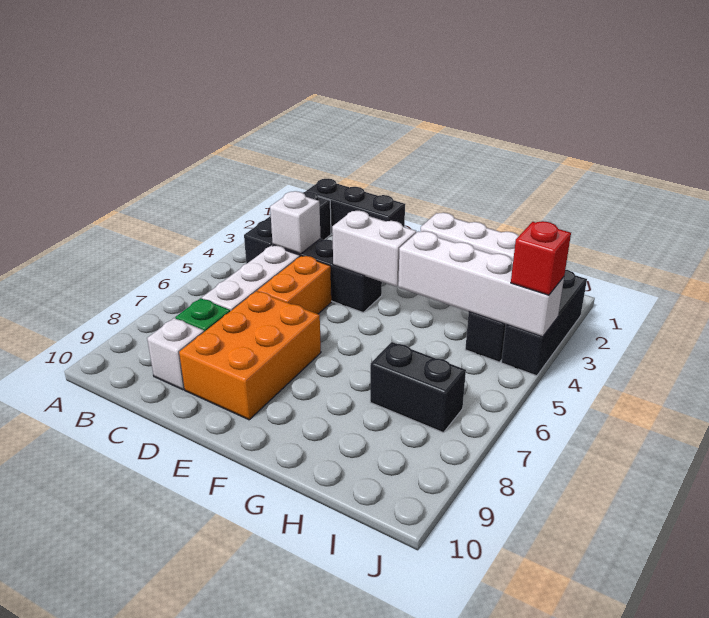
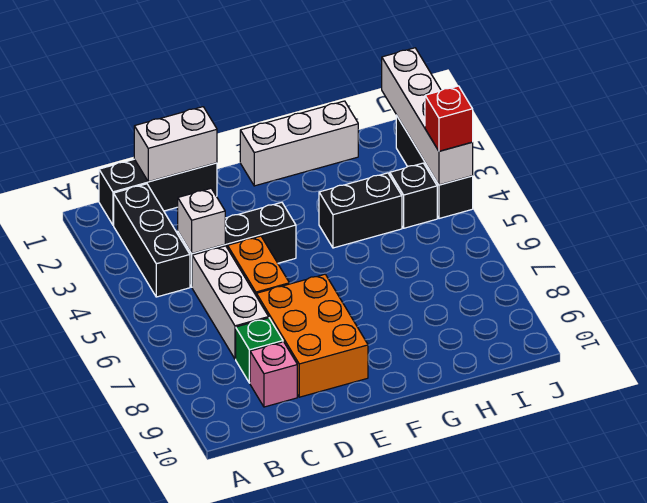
white brick C9 level 1 -> pink brick C9 level 1
white brick E4:F4 level 2 -> white brick C1:D1 level 2
white brick G4:J4 level 2 -> white brick J1:J4 level 2
black brick H7:I7 level 1 -> black brick G4:H4 level 1

